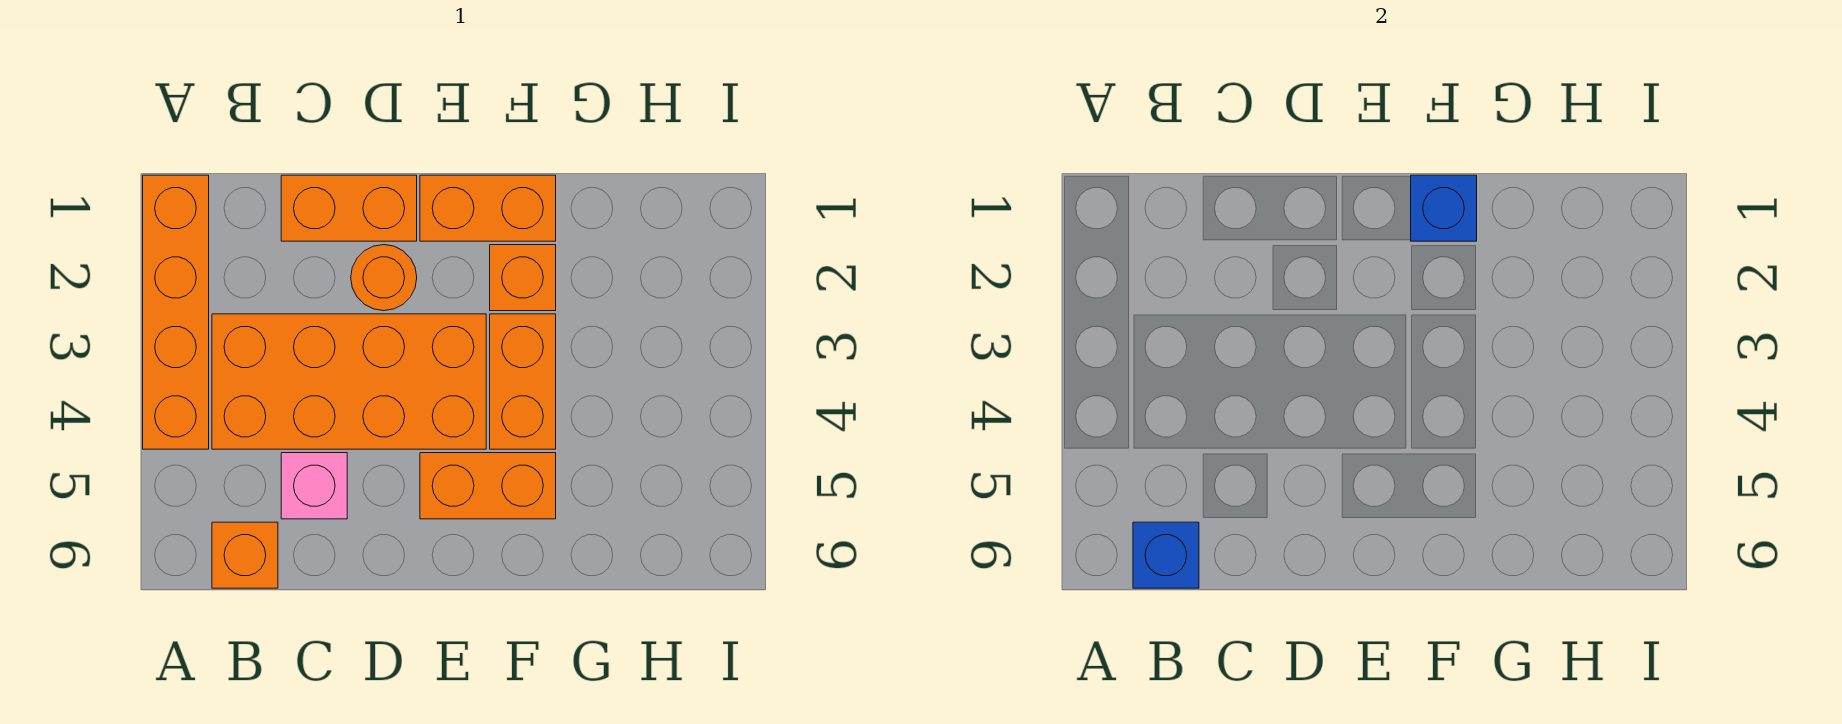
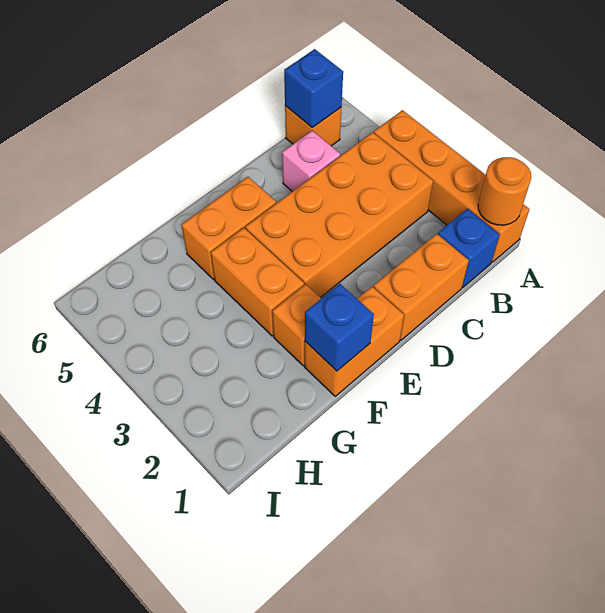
none -> blue brick B1 level 1
orange round brick D2 level 1 -> orange round brick A1 level 2

